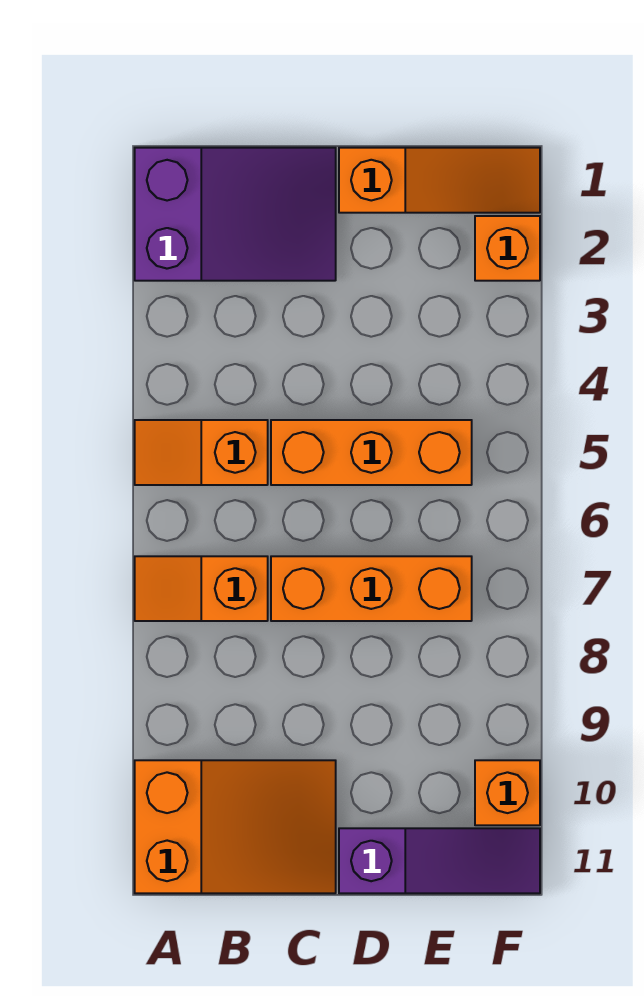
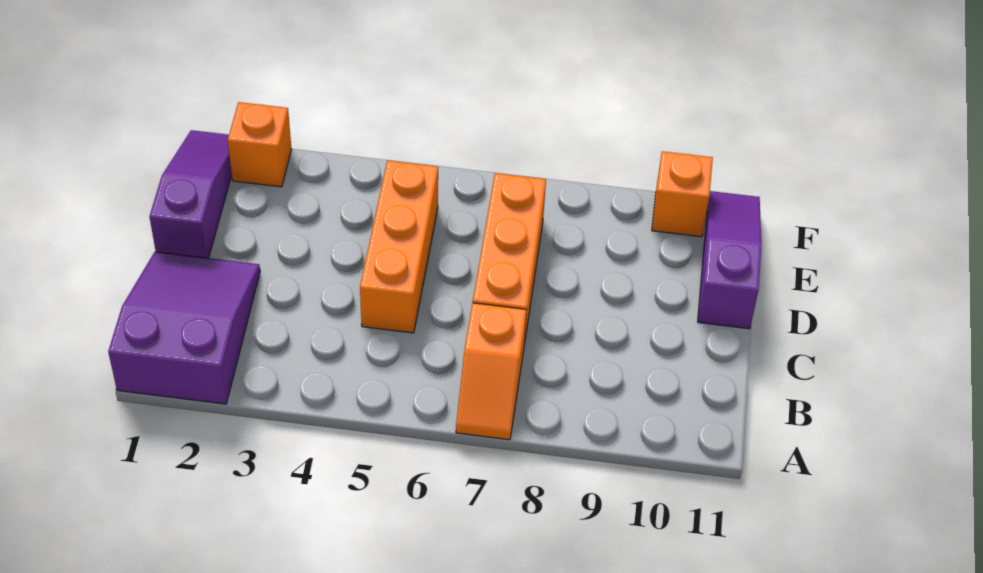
orange slope A5:B5 level 1 top B -> none
orange slope A10:C11 level 1 top A -> none
orange slope D1:F1 level 1 top D -> purple slope D1:F1 level 1 top D

